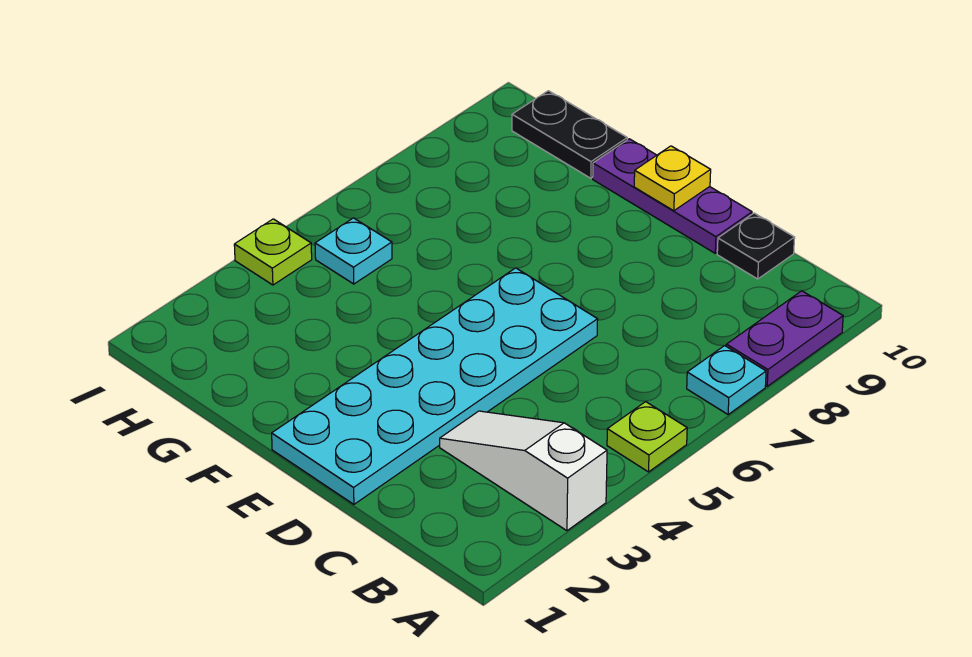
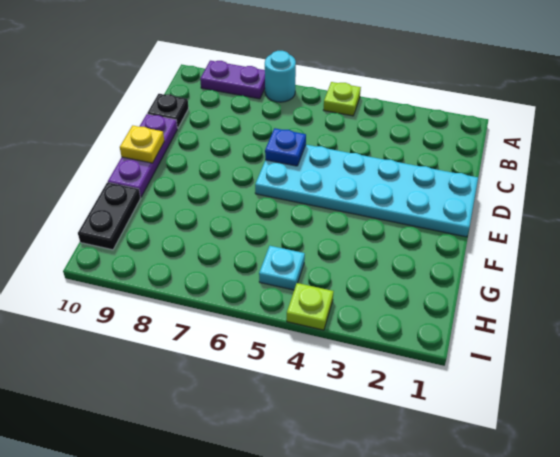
white slope A3:C3 level 1 top A -> none
cyan plate A7 level 1 -> cyan round brick A7 level 1
none -> blue plate D6 level 2

